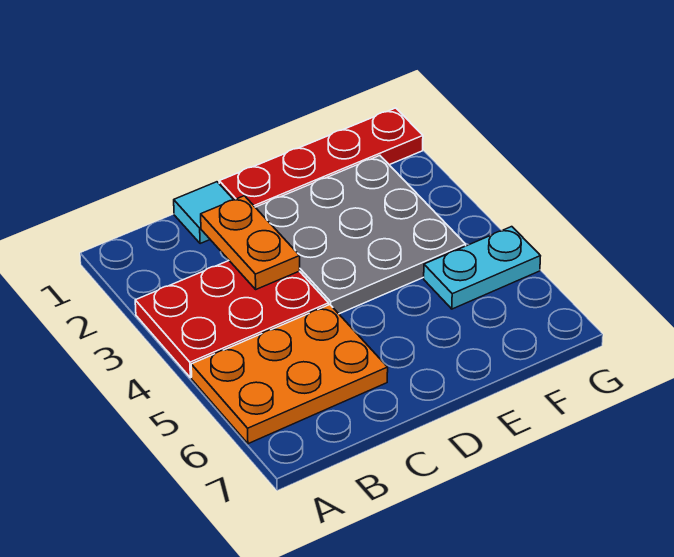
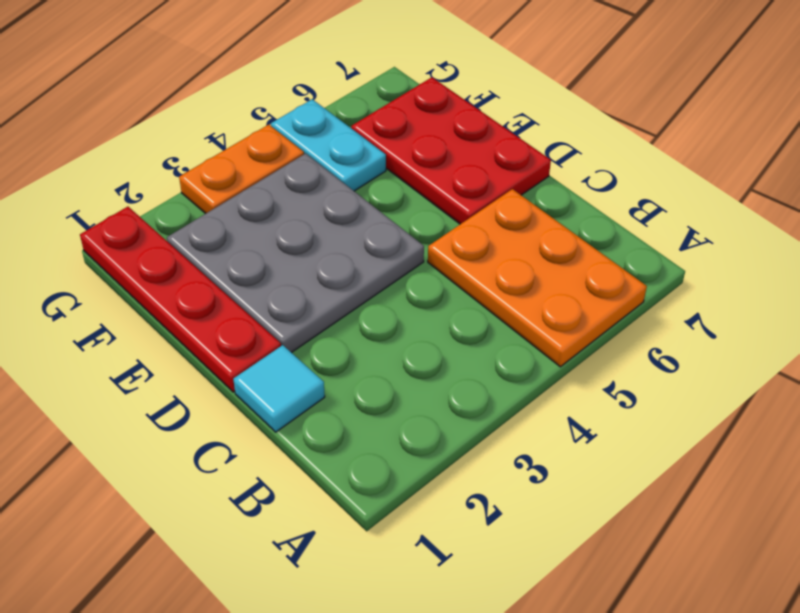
red plate A3:C4 level 1 -> red plate D6:F7 level 1
orange plate C2:C3 level 2 -> orange plate G3:G4 level 1

